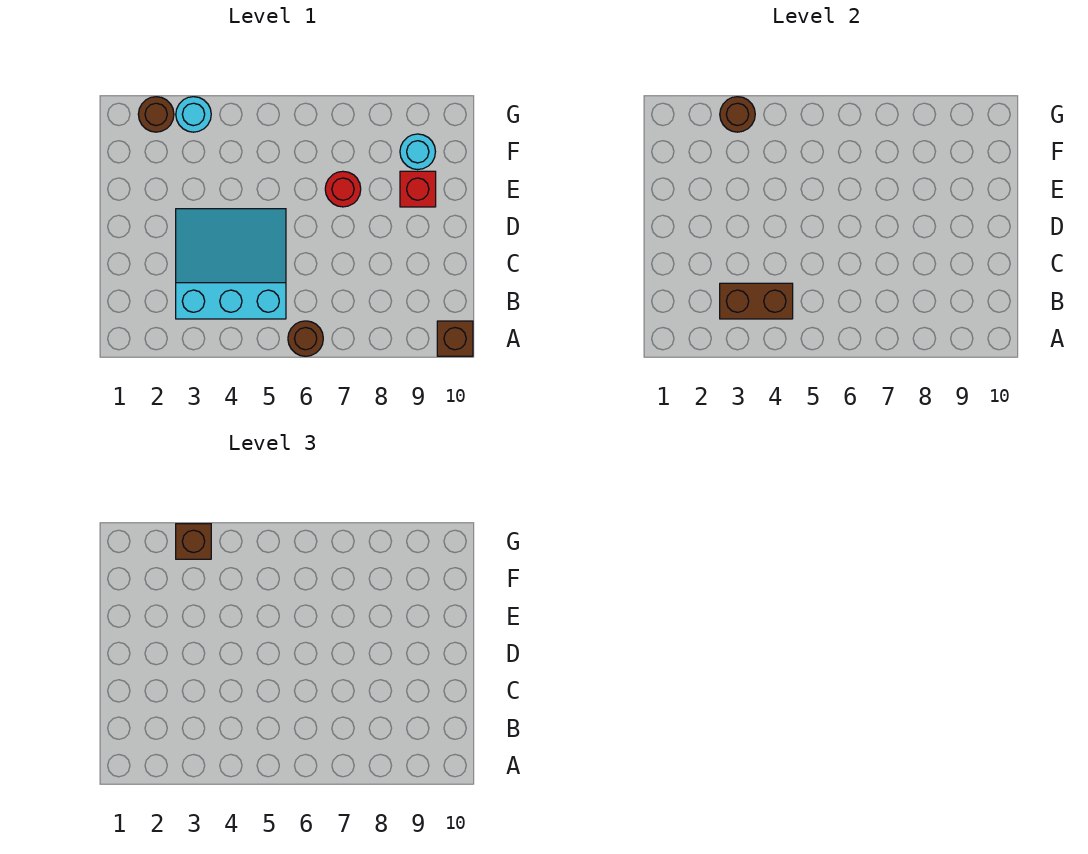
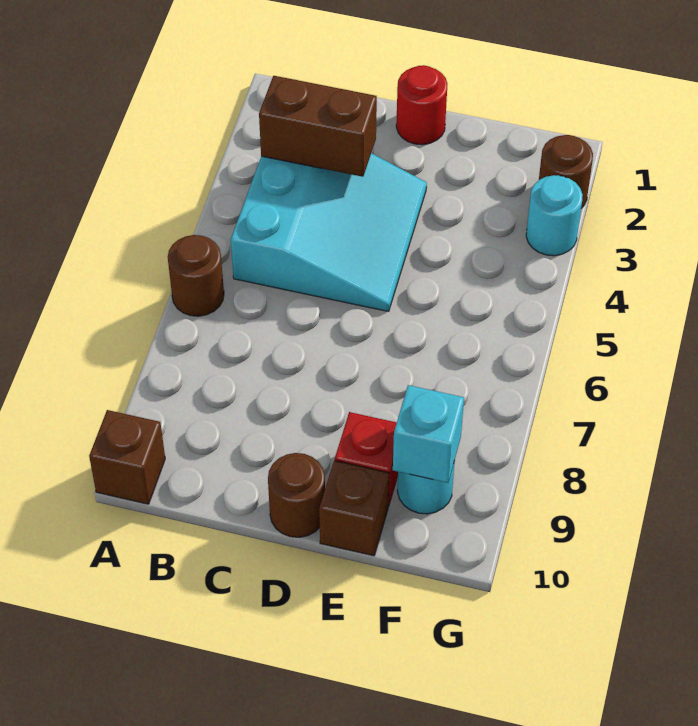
brown brick B3:B4 level 2 -> brown brick B3:C3 level 2
red round brick E7 level 1 -> red round brick D1 level 1
none -> cyan brick F9 level 2
brown round brick G3 level 2 -> brown round brick D10 level 1
brown brick G3 level 3 -> brown brick E10 level 1

